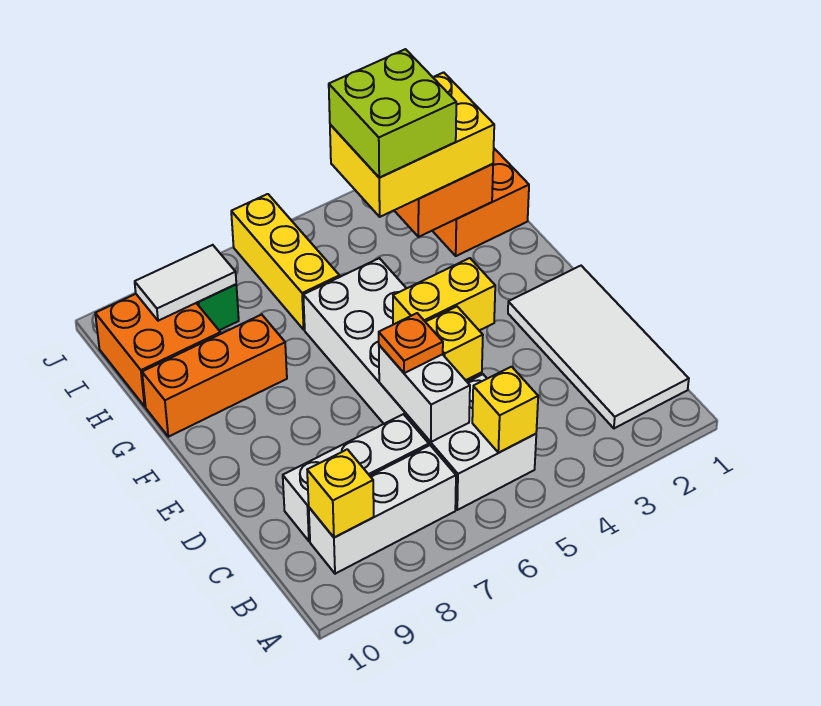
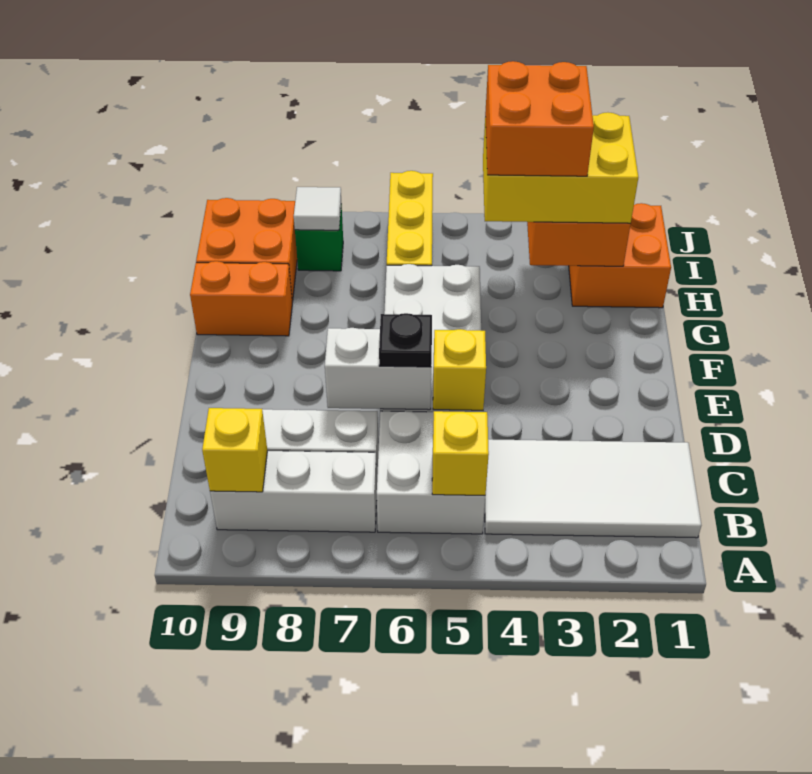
white tile B1:E2 level 1 -> white tile B1:C4 level 1
white brick C6:D6 level 2 -> white brick D6:D7 level 2
orange plate D6 level 3 -> black plate D6 level 3
yellow brick E4:E5 level 2 -> none
orange brick G8:G10 level 1 -> orange brick G9:G10 level 1
lime brick H3:I4 level 4 -> orange brick H3:I4 level 4
white tile I8:I9 level 2 -> white tile I8 level 2

